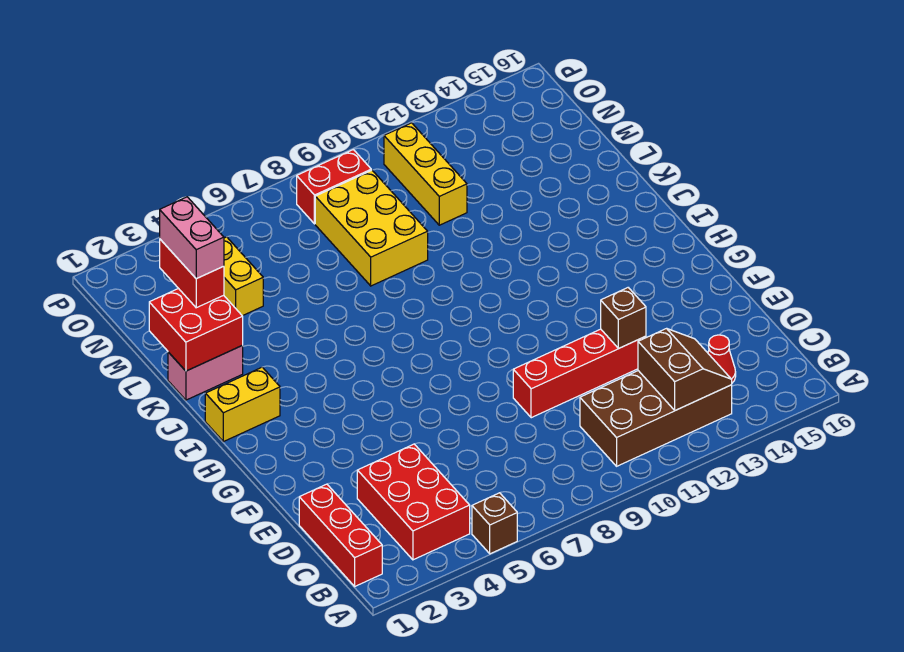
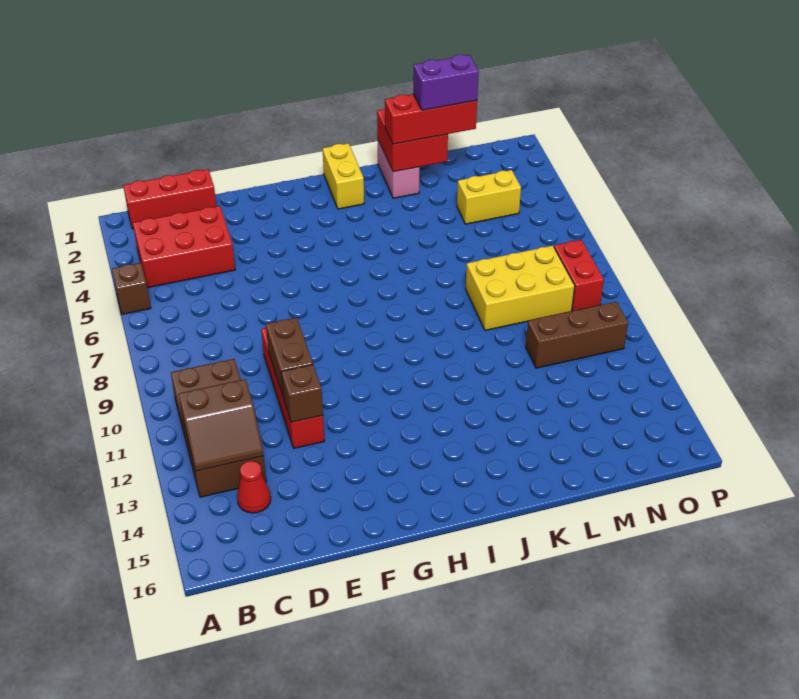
none -> brown brick E10:E11 level 2
red brick L2:M2 level 3 -> red brick K2:M2 level 3
pink brick L2:M2 level 4 -> purple brick L2:M2 level 4
yellow brick M11:O11 level 1 -> brown brick M11:O11 level 1

